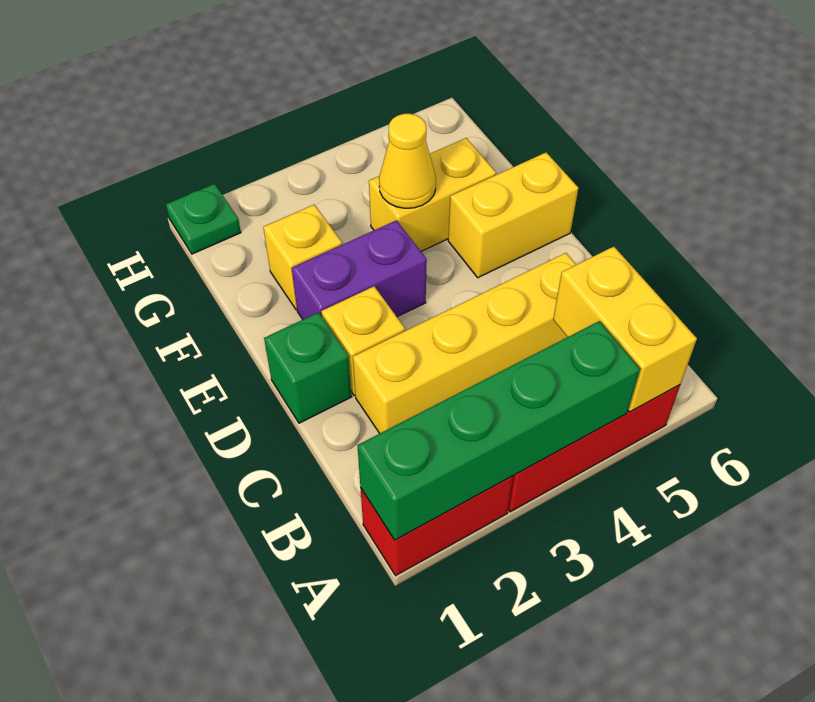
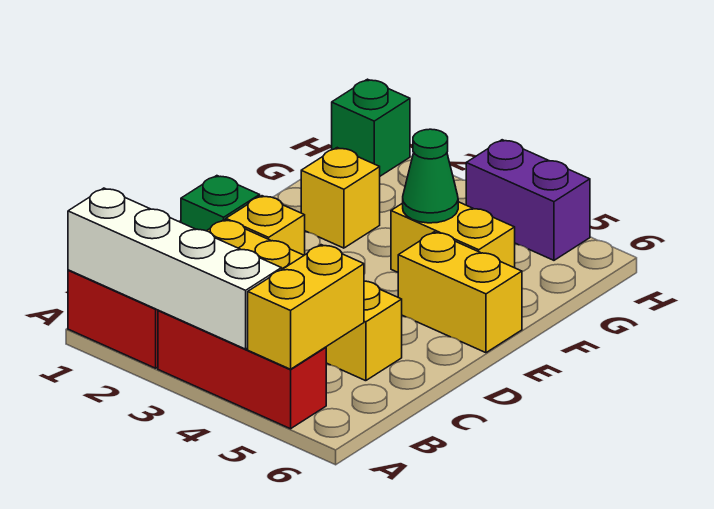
green brick A1:A4 level 2 -> white brick A1:A4 level 2
purple brick E2:E3 level 1 -> purple brick H4:H5 level 1
yellow cone F4 level 2 -> green cone F4 level 2
green plate H1 level 1 -> green brick H1 level 1

